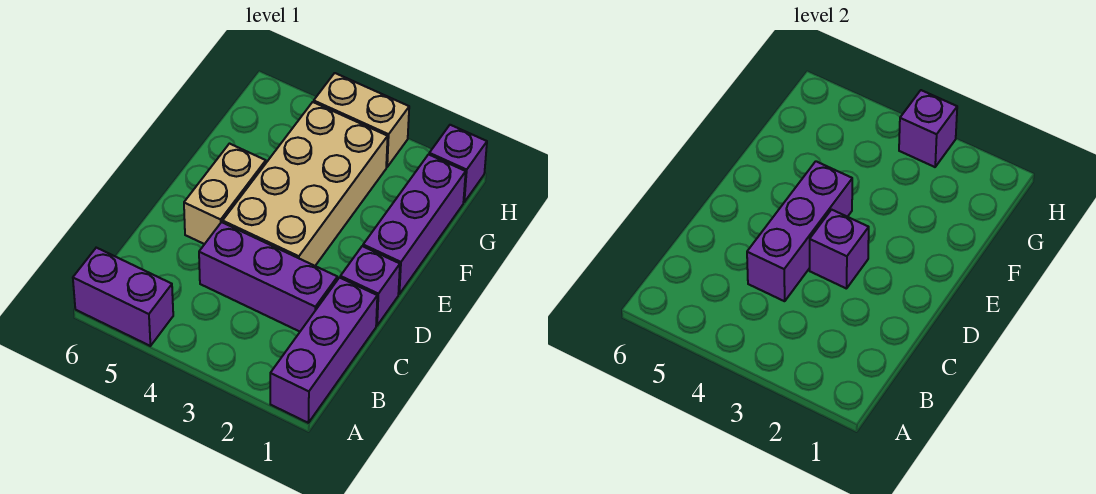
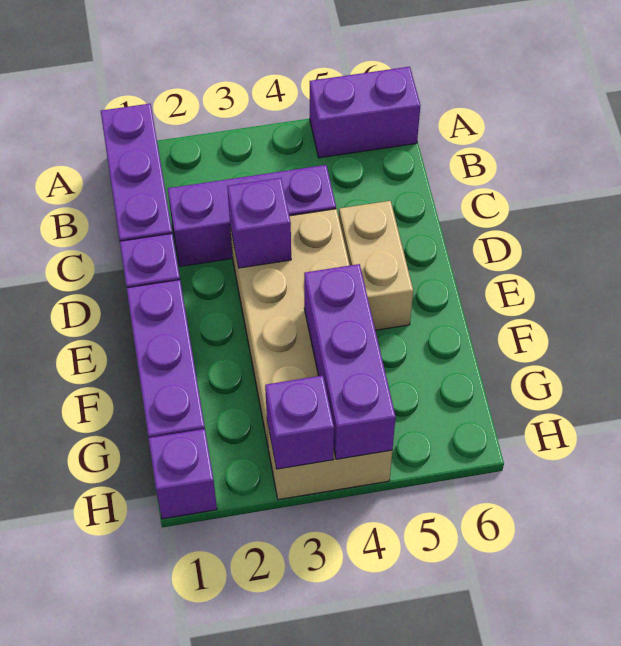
purple brick C4:E4 level 2 -> purple brick F4:H4 level 2

